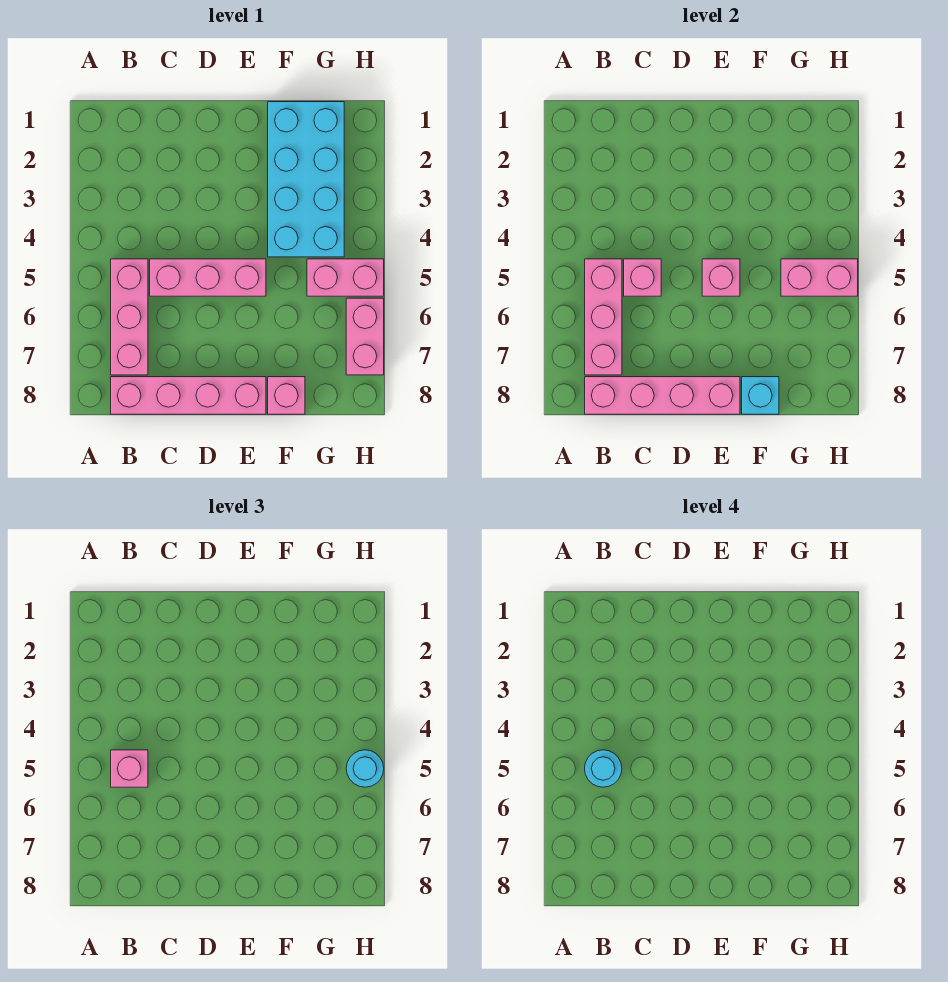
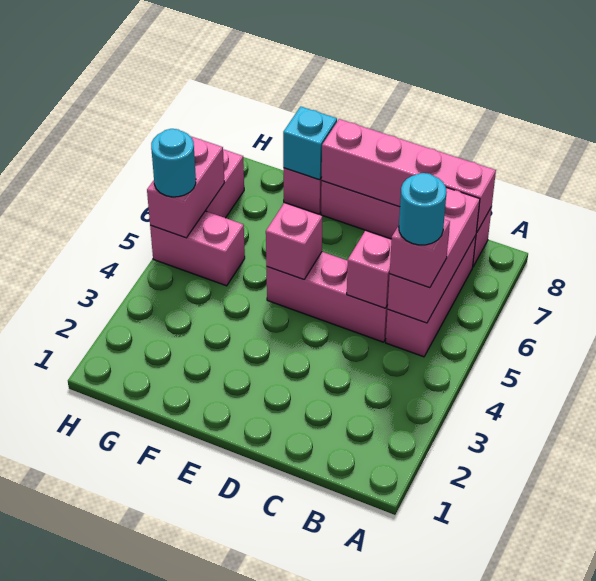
cyan brick F1:G4 level 1 -> none
pink brick G5:H5 level 2 -> pink brick H5:H6 level 2

